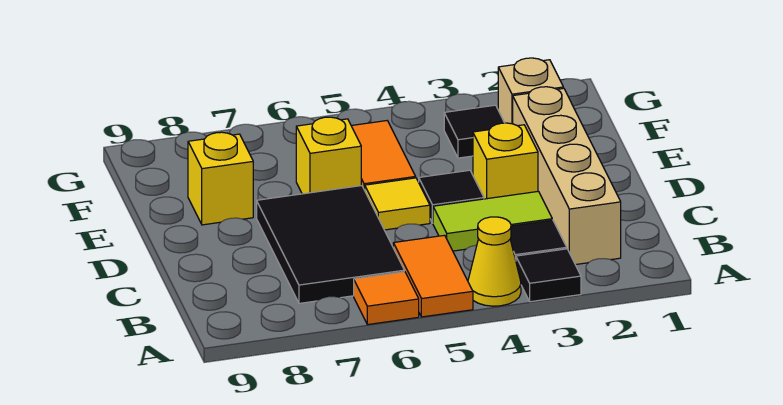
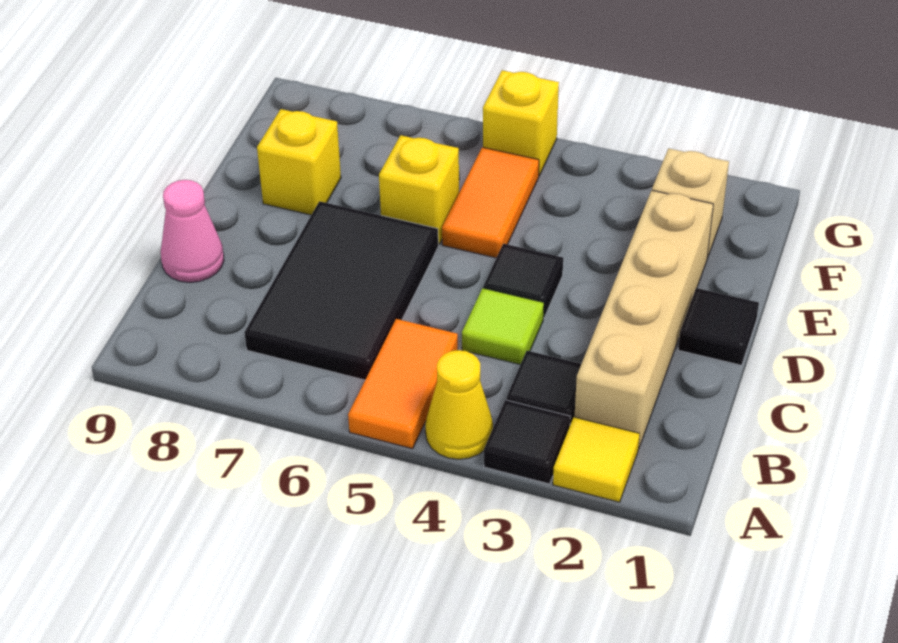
orange tile A6 level 1 -> none
lime tile C3:C4 level 1 -> lime tile C4 level 1
none -> pink cone C9 level 1
yellow brick D3 level 1 -> yellow brick G5 level 1
yellow tile D5 level 1 -> yellow tile A2 level 1
black tile F3 level 1 -> black tile D1 level 1

